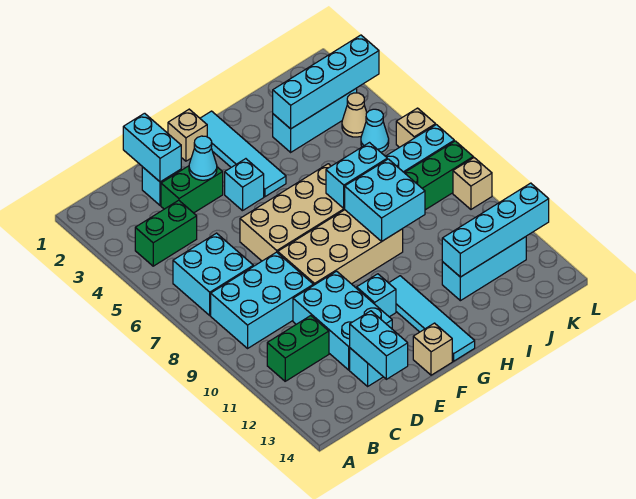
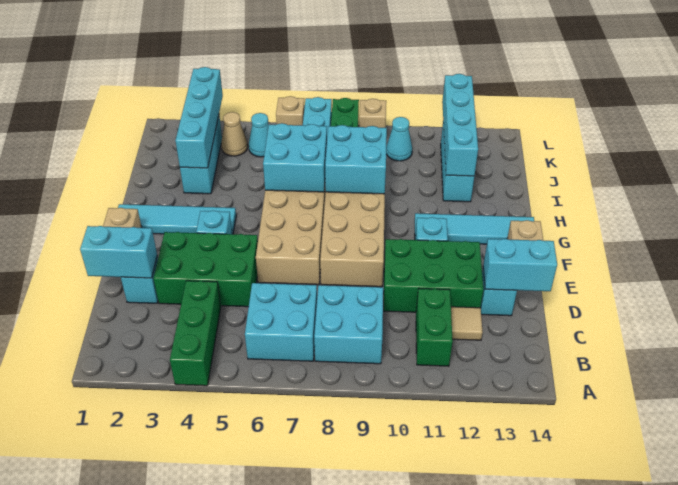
green brick B4:C4 level 1 -> green brick A4:C4 level 1
cyan brick B8:D9 level 1 -> cyan brick B8:C9 level 1
none -> tan tile C12 level 1
green brick D3:E3 level 1 -> green brick D3:E5 level 1
cyan brick D10:E12 level 1 -> green brick D10:E12 level 1
cyan cone E3 level 2 -> cyan cone K10 level 1
cyan brick H7:I7 level 2 -> cyan brick H6:I7 level 2

